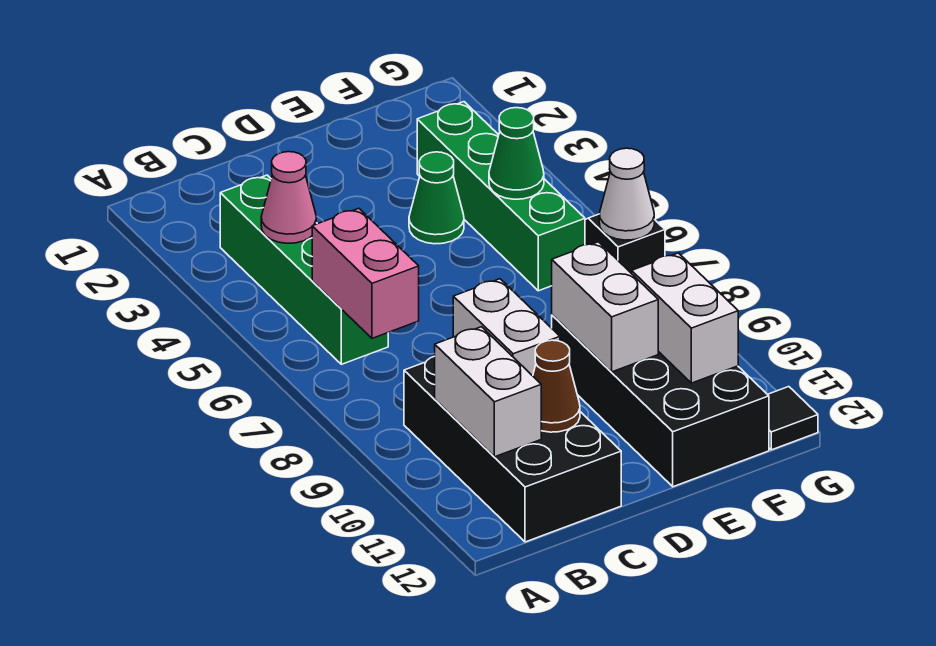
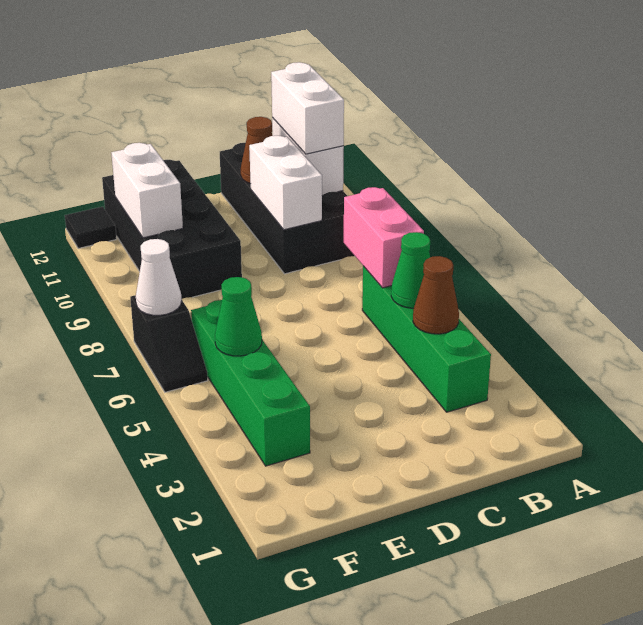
pink cone B4 level 2 -> brown cone B4 level 2
green cone E4 level 1 -> green cone B5 level 2
white brick E9:E10 level 2 -> white brick B10:B11 level 3

